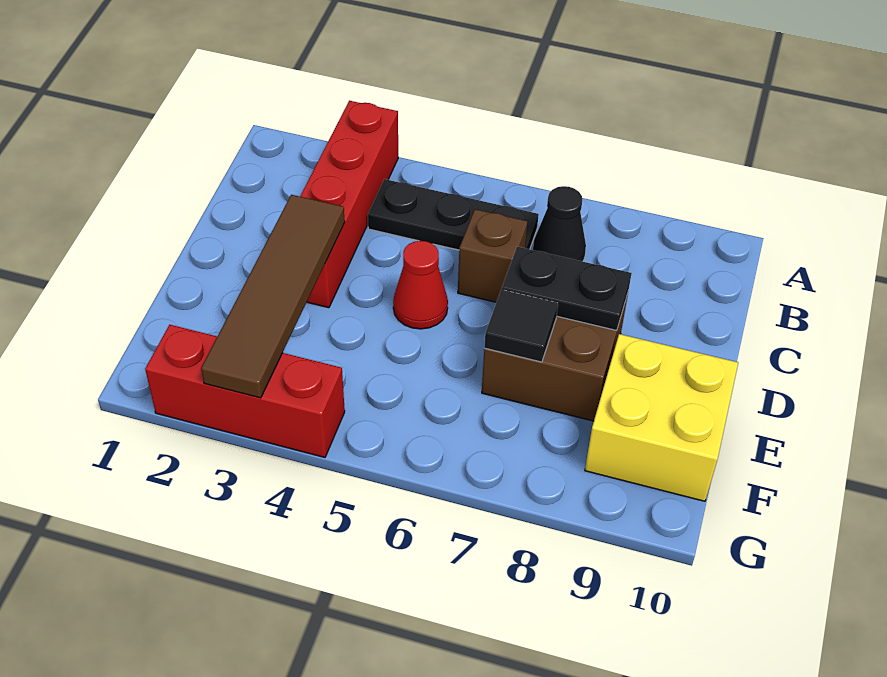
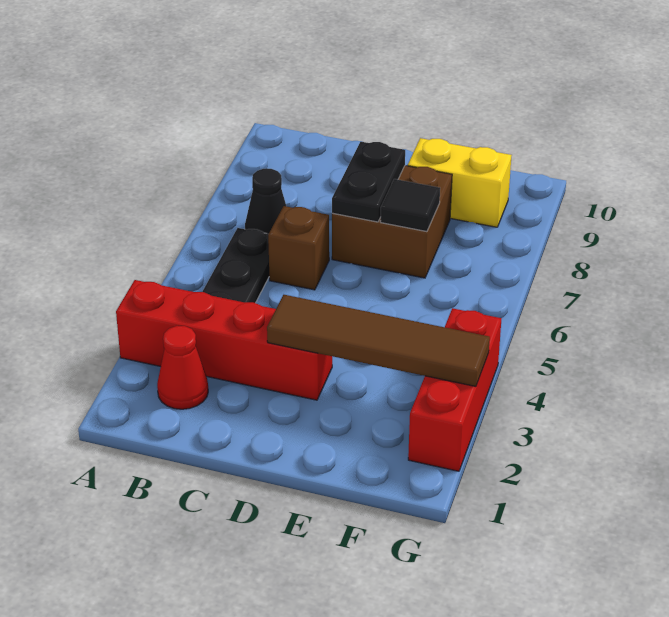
red cone D5 level 1 -> red cone B2 level 1
yellow brick E9:F10 level 1 -> yellow brick E9:F9 level 1

